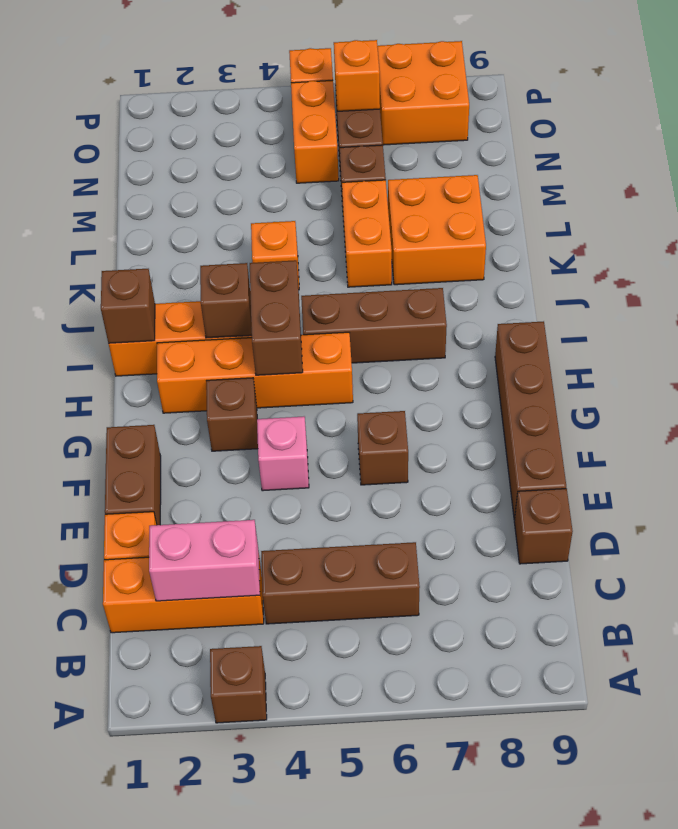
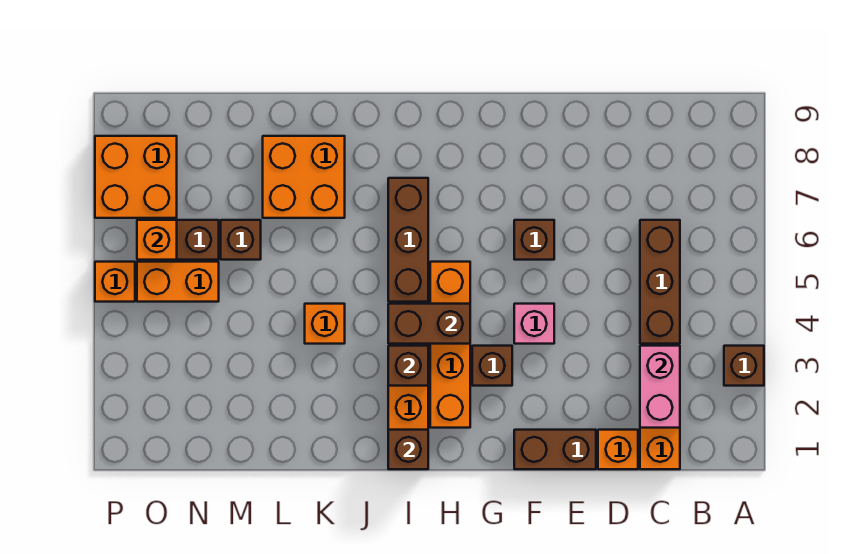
brown brick D9 level 1 -> none
brown brick E9:H9 level 1 -> none
orange brick K6:L6 level 1 -> none

